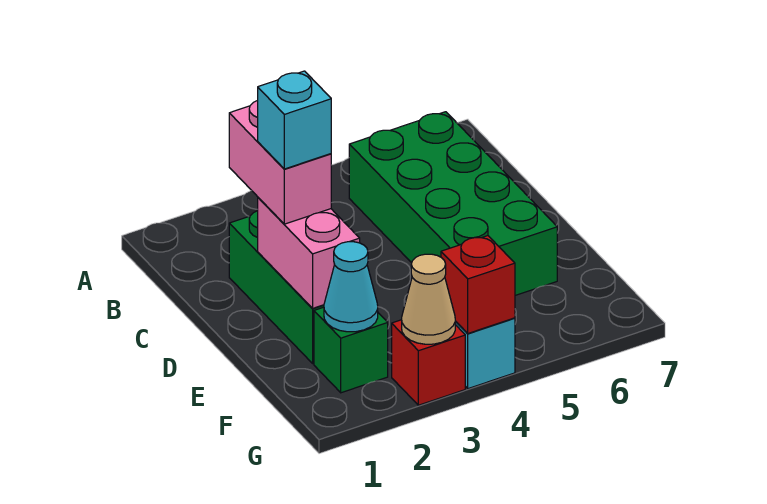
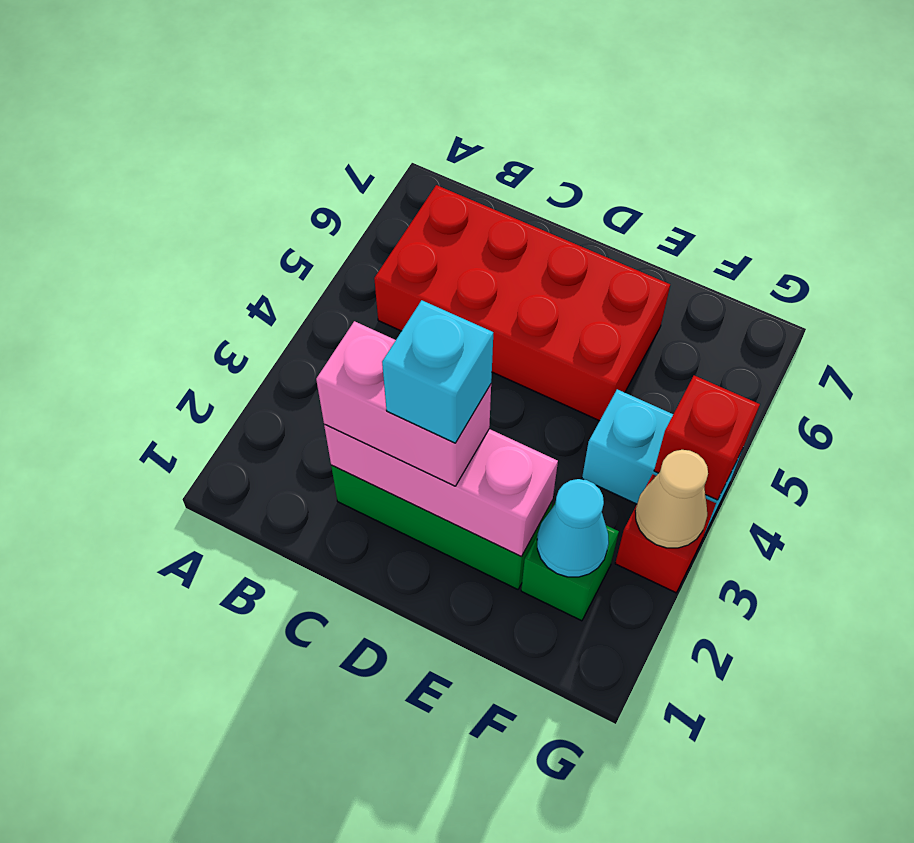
green brick B5:E6 level 1 -> red brick B5:E6 level 1
pink brick D2:E2 level 2 -> pink brick C2:E2 level 2

